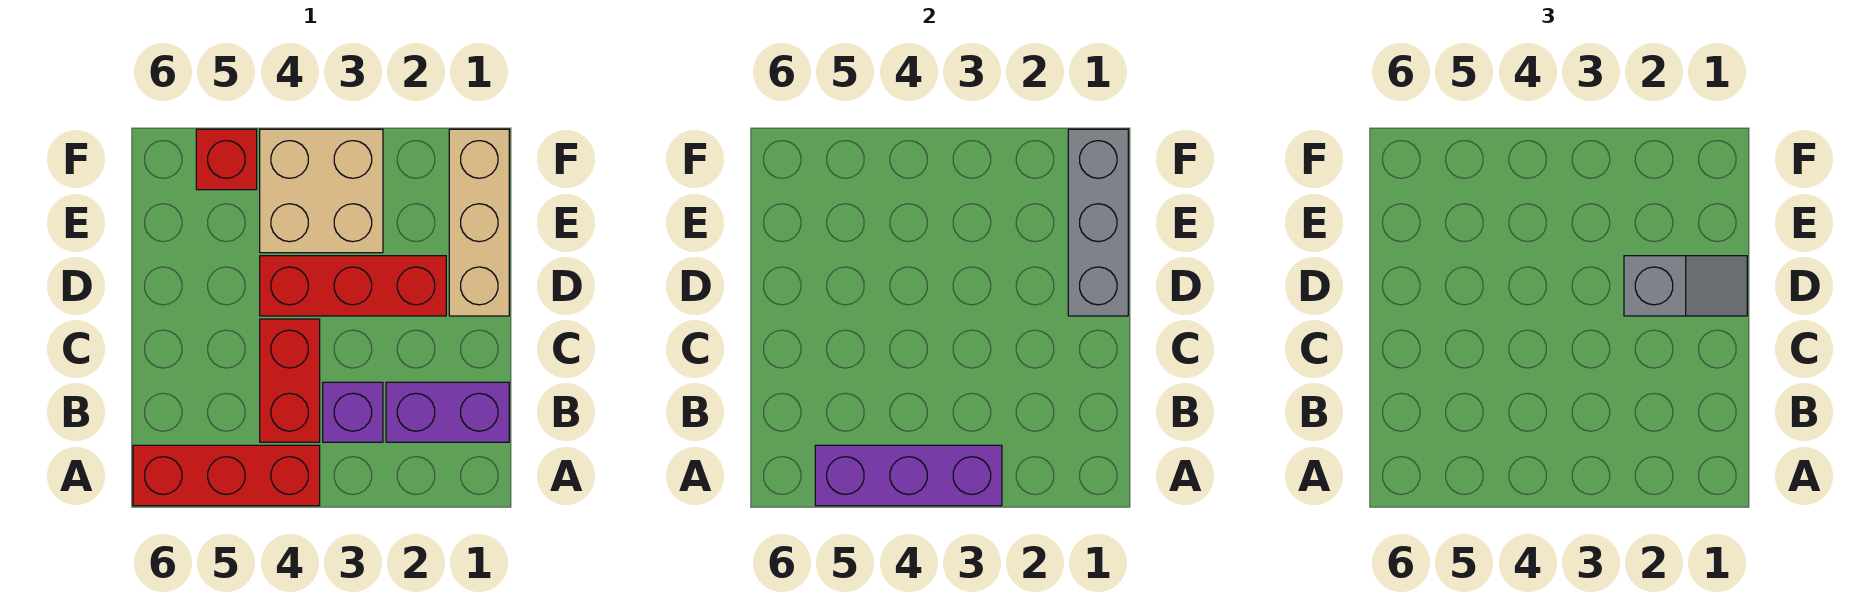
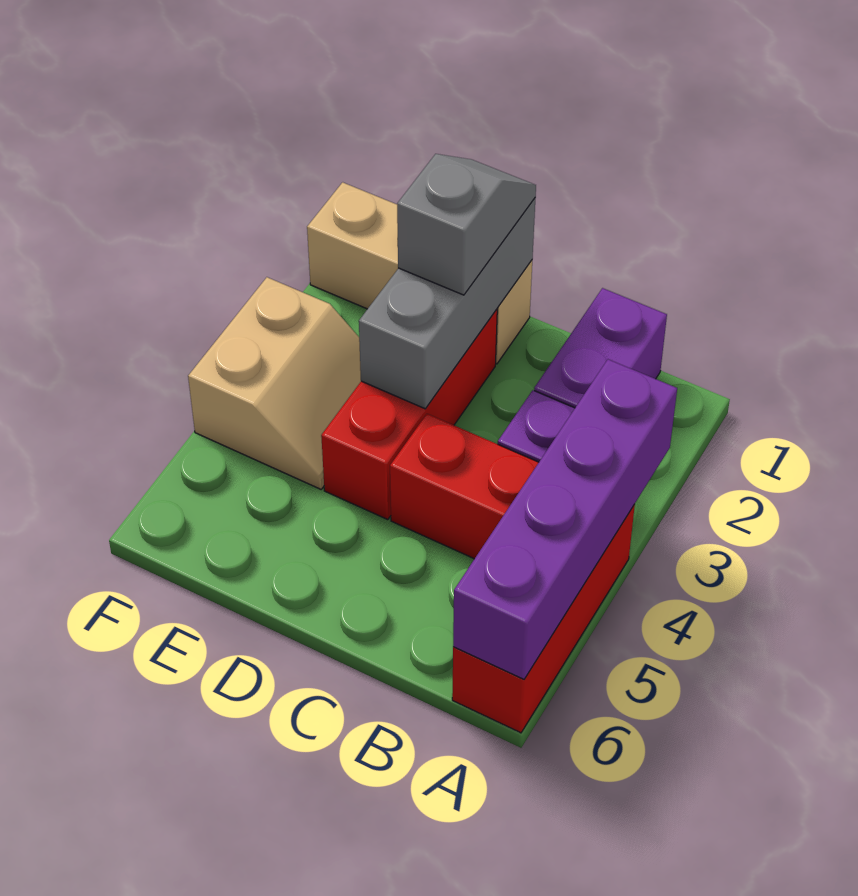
purple brick A3:A5 level 2 -> purple brick A3:A6 level 2
grey brick D1:F1 level 2 -> grey brick D1:D3 level 2
tan brick E3:F4 level 1 -> tan slope E3:F4 level 1 top F
red brick F5 level 1 -> none

